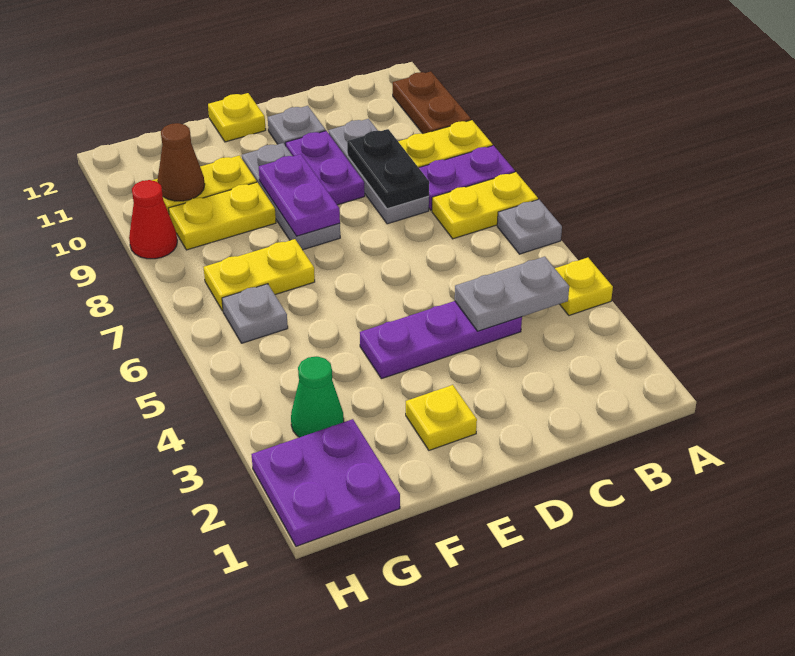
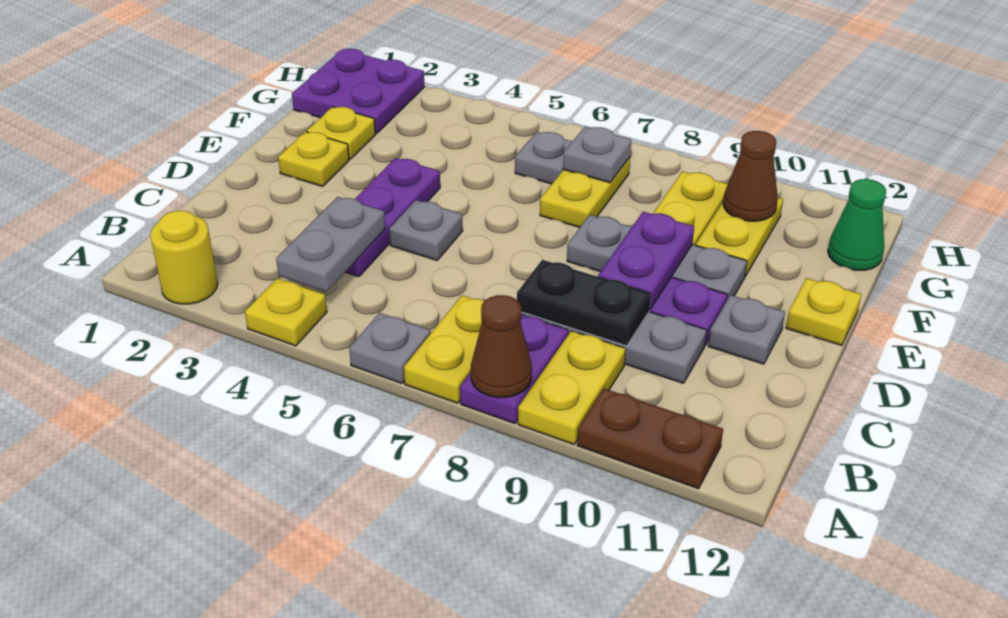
none -> yellow round brick A2 level 1
none -> brown cone A8 level 2
none -> grey plate D5 level 1
purple plate E8:E9 level 2 -> purple plate D9:E9 level 2
none -> yellow plate F2 level 1
green cone G3 level 1 -> green cone G12 level 1
none -> grey plate G7 level 2
red cone H9 level 1 -> none

